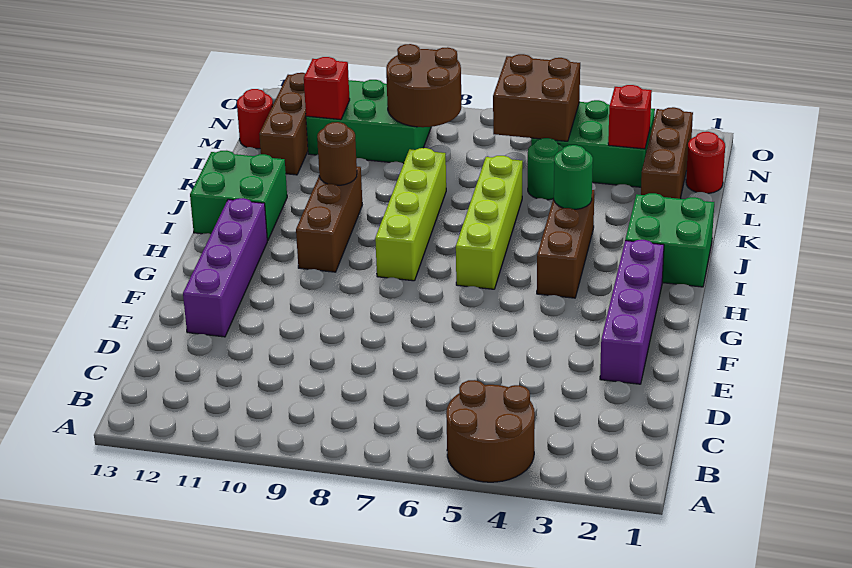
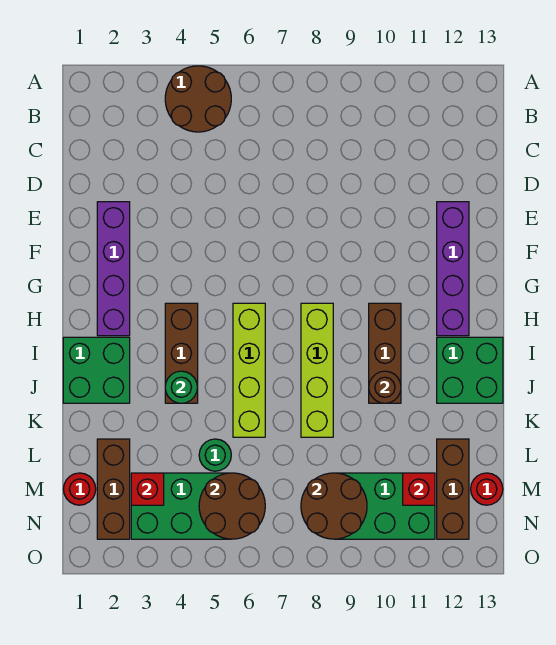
brown brick M5:N6 level 2 -> brown round brick M5:N6 level 2

